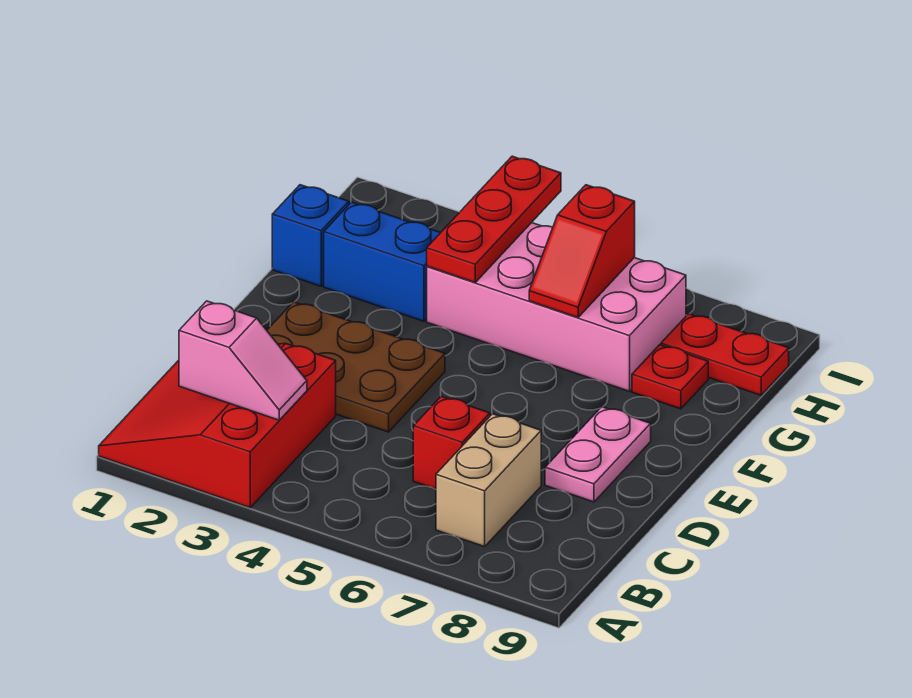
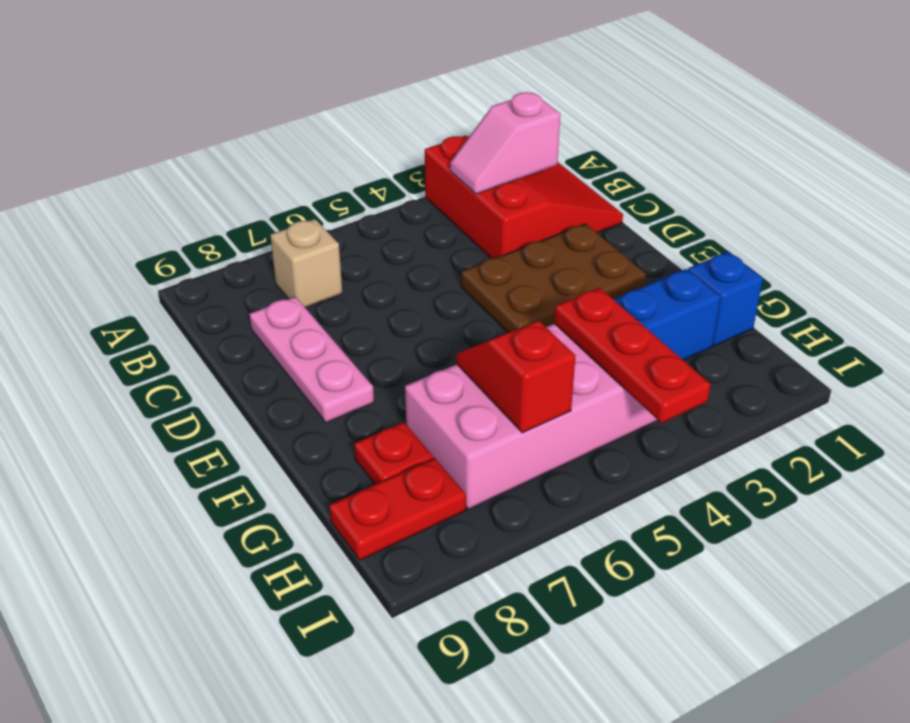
tan brick B7:C7 level 1 -> tan brick B7 level 1
red brick C6 level 1 -> none
pink plate D8:E8 level 1 -> pink plate C8:E8 level 1

